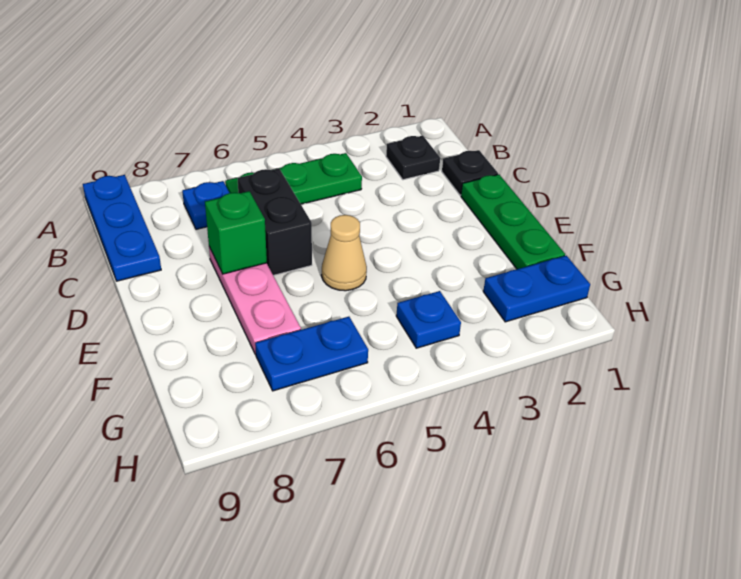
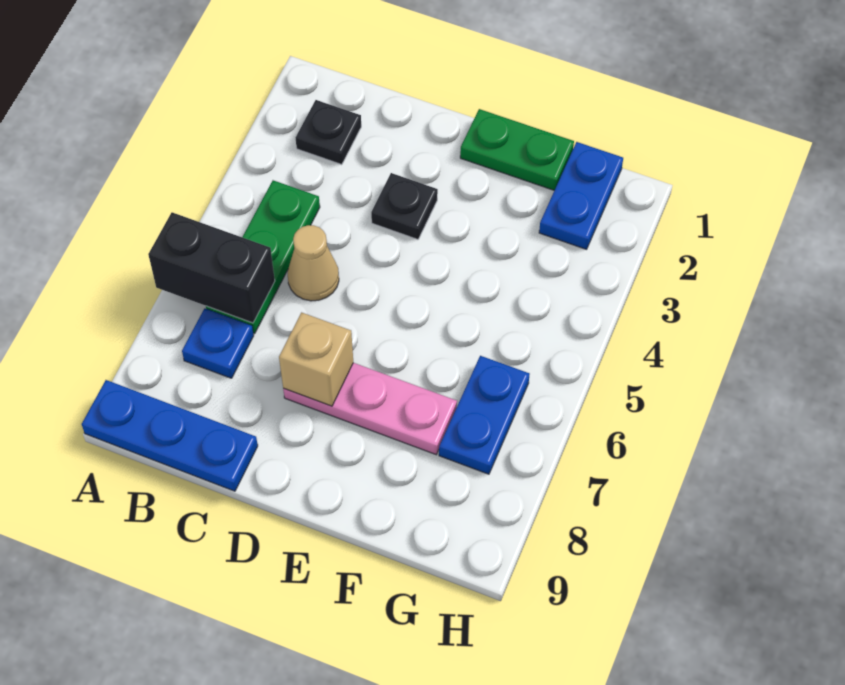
black plate C1 level 1 -> black plate D3 level 1
black brick C6:D6 level 1 -> black brick A6:B6 level 2
green plate D1:F1 level 1 -> green plate E1:F1 level 1
green brick D7 level 2 -> tan brick D7 level 2
tan cone E5 level 1 -> tan cone C5 level 1
blue plate G4 level 1 -> none

